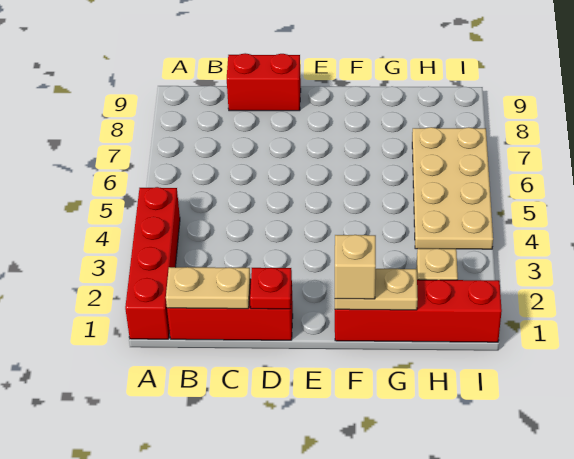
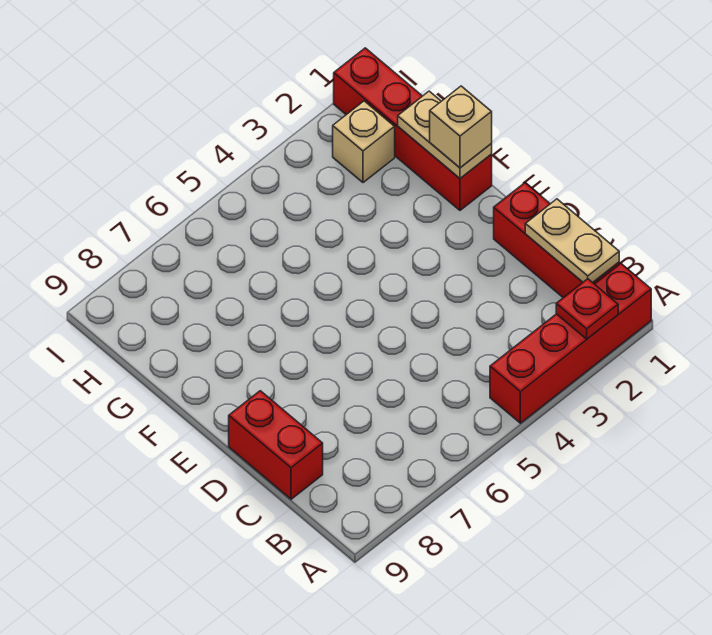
red plate D1 level 2 -> red plate A2 level 2
tan plate H4:I7 level 1 -> none

